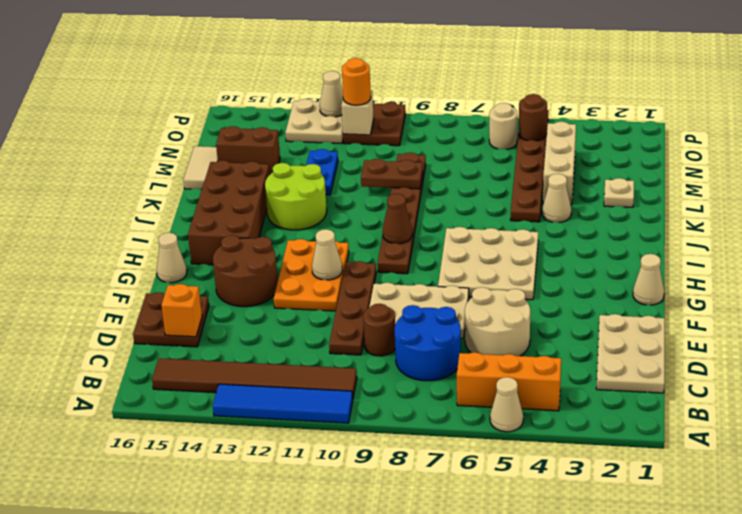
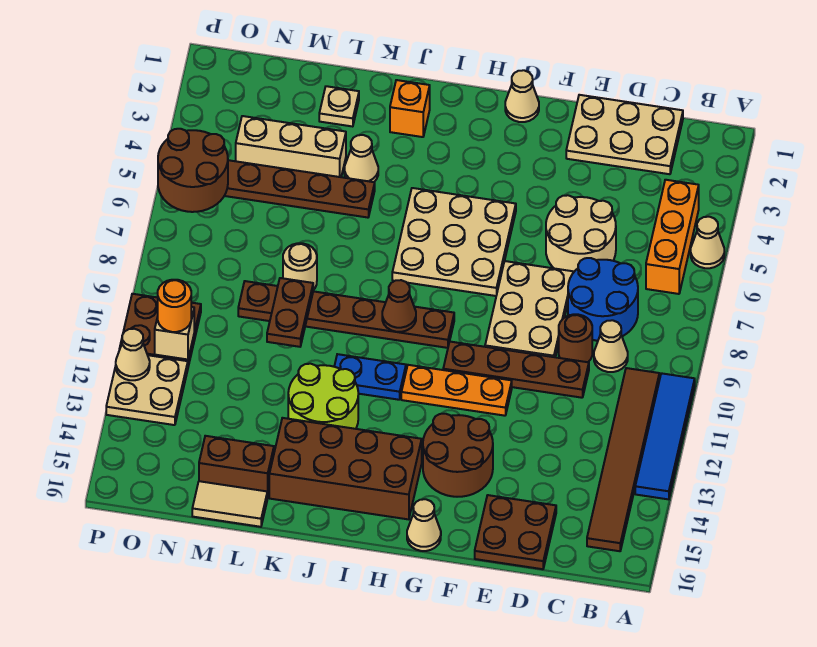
orange brick D15 level 2 -> orange brick J2 level 1
orange plate F11:H12 level 1 -> orange plate F11:H11 level 1
tan cone G11 level 2 -> tan cone C9 level 1
blue plate L12:M12 level 1 -> blue plate I11:J11 level 1
brown brick M14:M15 level 1 -> brown brick L15:M15 level 1
brown round brick O5 level 2 -> brown round brick O5:P6 level 2
tan round brick O6 level 1 -> tan round brick L8 level 1

